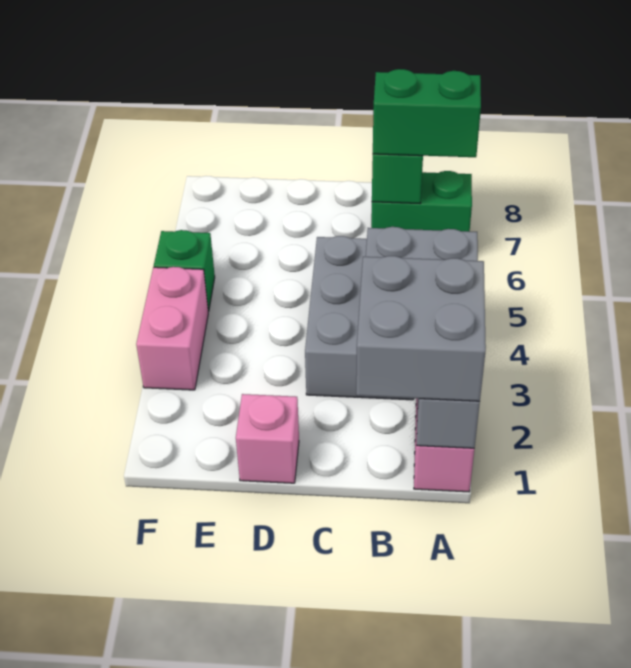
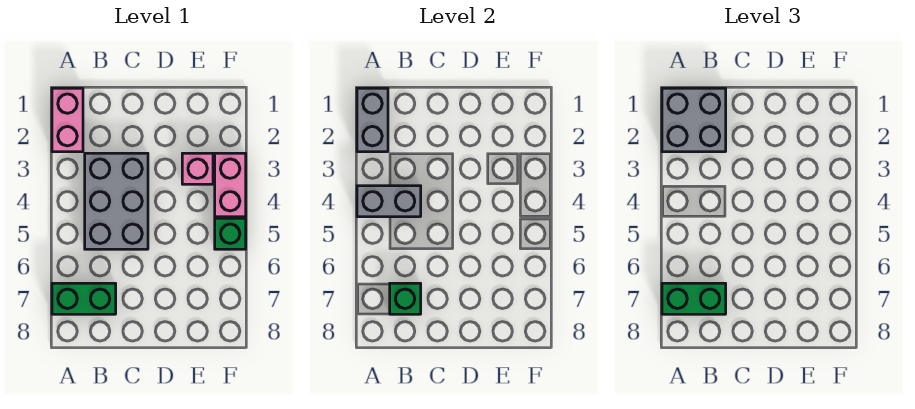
pink brick D1 level 1 -> pink brick E3 level 1

